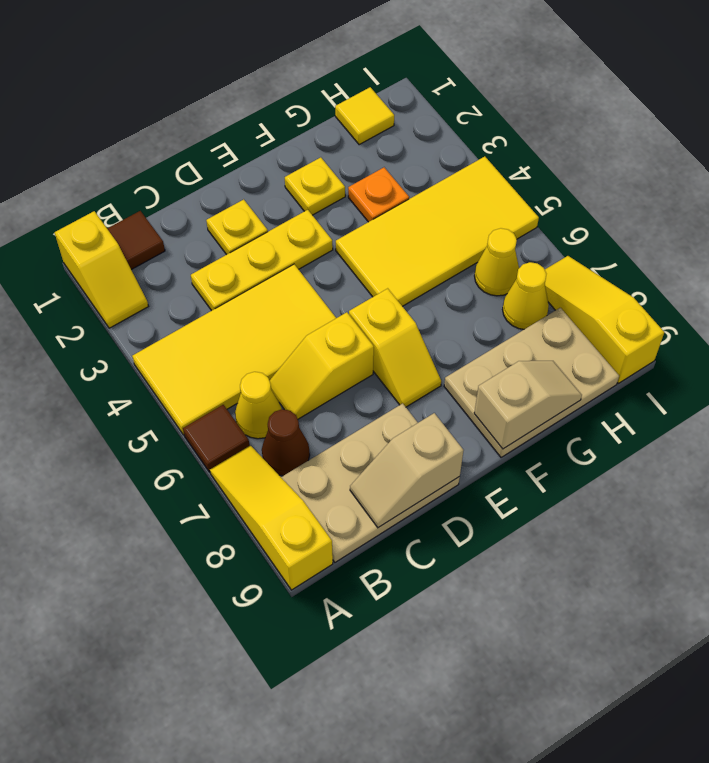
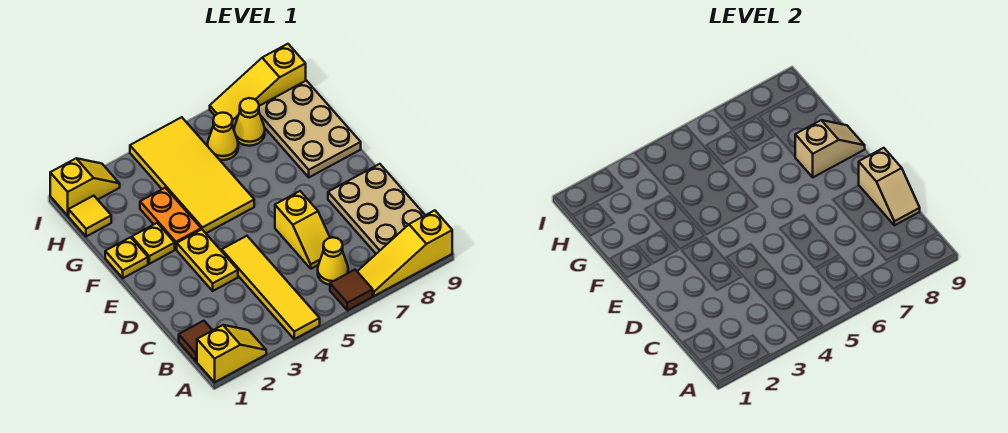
yellow tile A4:D5 level 1 -> yellow tile A4:D4 level 1
brown cone B7 level 1 -> none
yellow plate C3:E3 level 1 -> yellow plate D3:E3 level 1
yellow plate D2 level 1 -> yellow plate F1 level 1
yellow slope E6:E7 level 1 top 6 -> yellow slope I1:I2 level 1 top 1
tan slope F9:G9 level 2 top F -> tan slope F8:F9 level 2 top 8
orange plate G3 level 1 -> orange plate F3:G3 level 1

